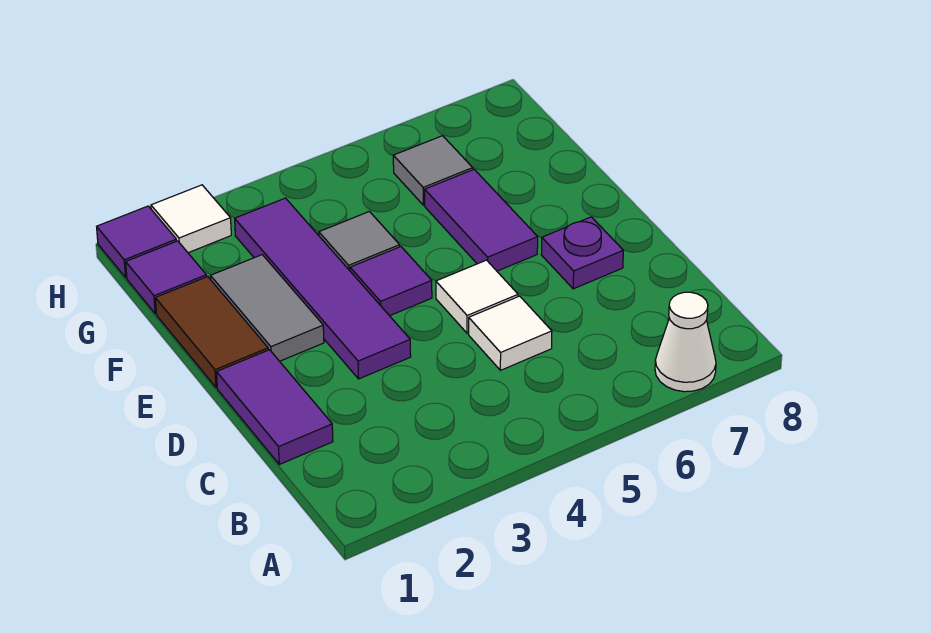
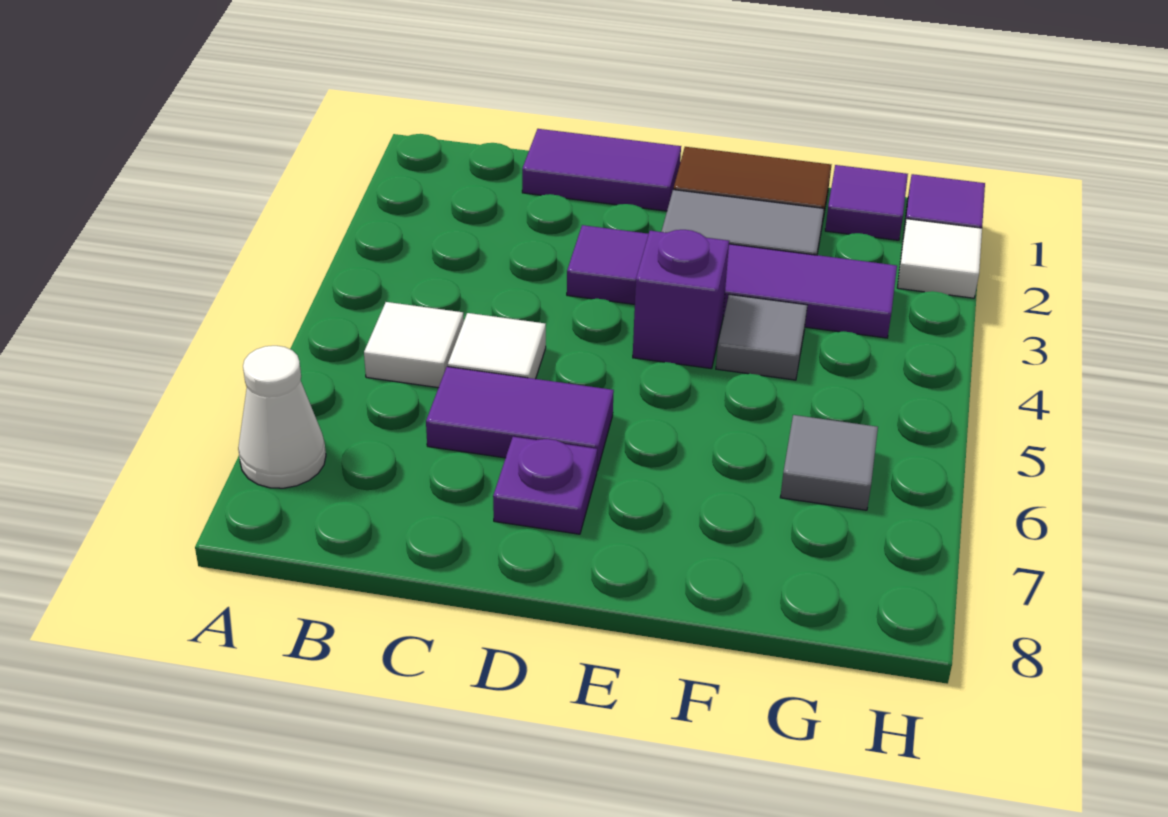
white tile D5 level 1 -> white tile B5 level 1
purple tile E4 level 1 -> purple brick E4 level 1
purple tile E6:F6 level 1 -> purple tile C6:D6 level 1

